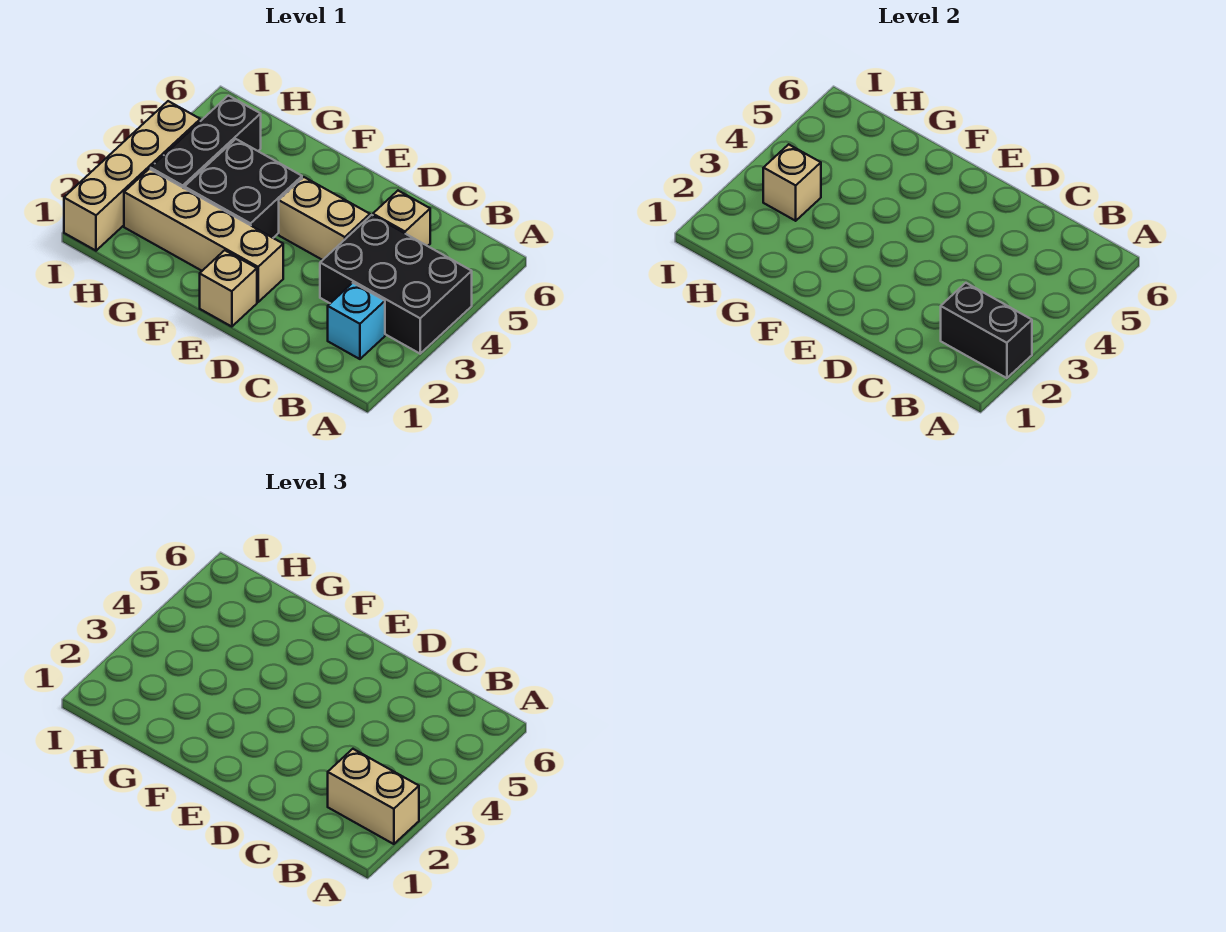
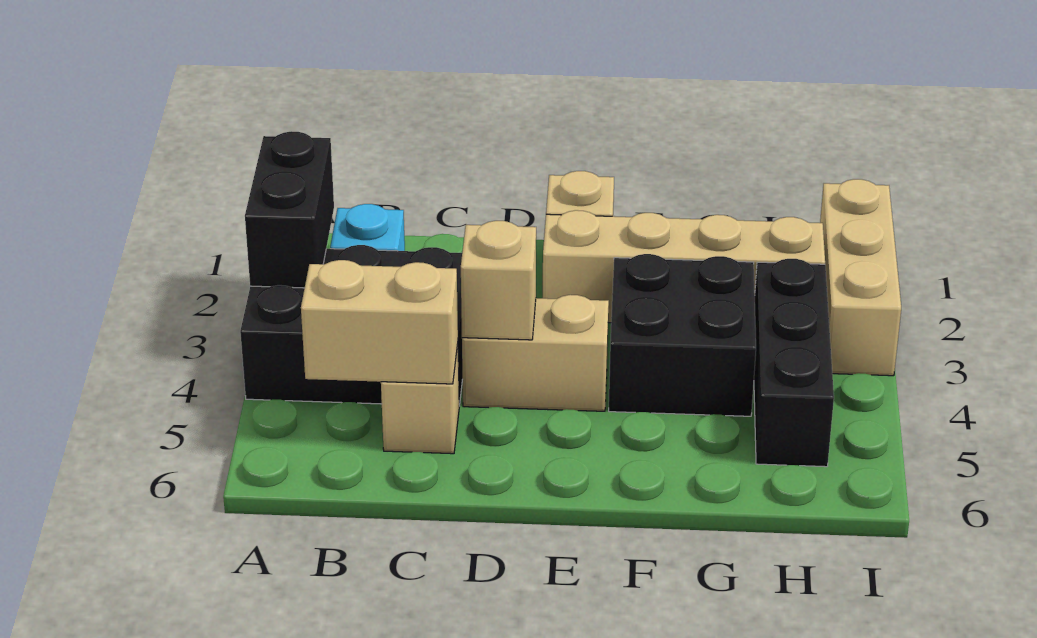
black brick A2:B2 level 2 -> black brick A2:A3 level 2
tan brick A2:B2 level 3 -> tan brick B5:C5 level 2
tan brick H3 level 2 -> tan brick D4 level 2
tan brick I1:I4 level 1 -> tan brick I1:I3 level 1

